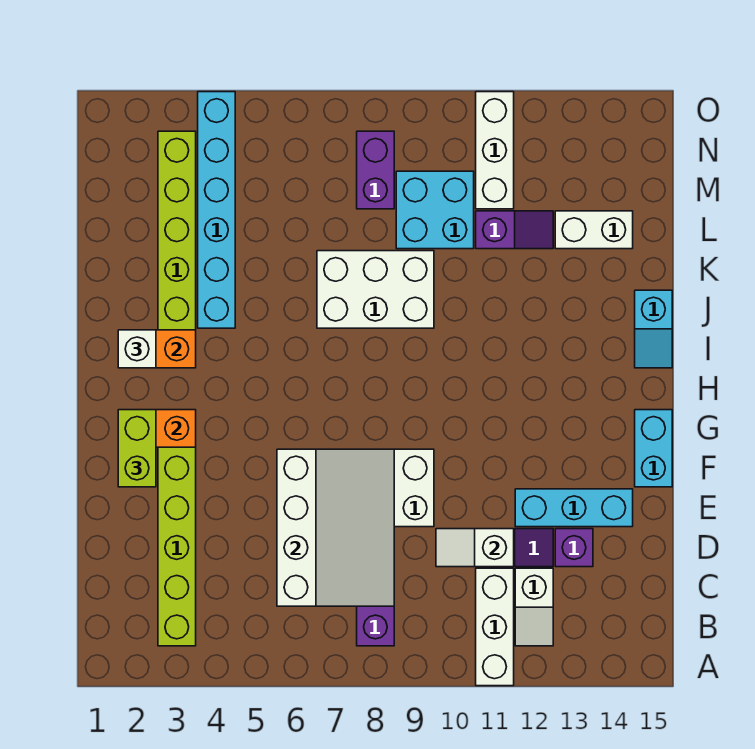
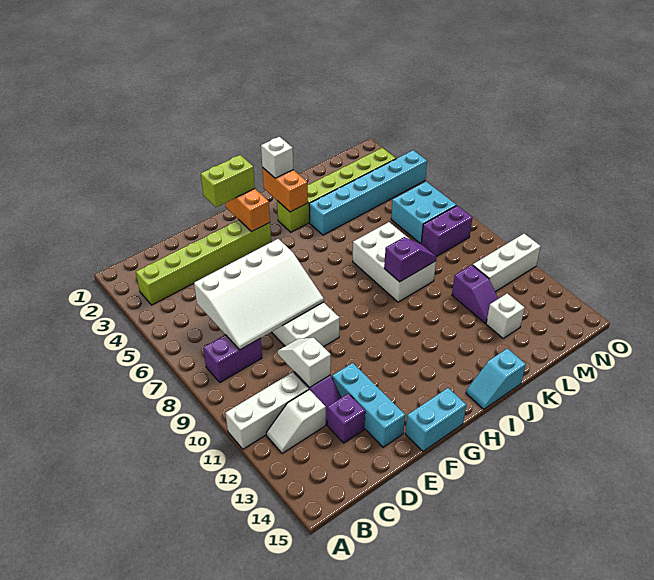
none -> purple slope J9:K9 level 2 top J
cyan brick L9:M10 level 1 -> cyan brick M6:N7 level 1
white brick L13:L14 level 1 -> white brick L13 level 1

